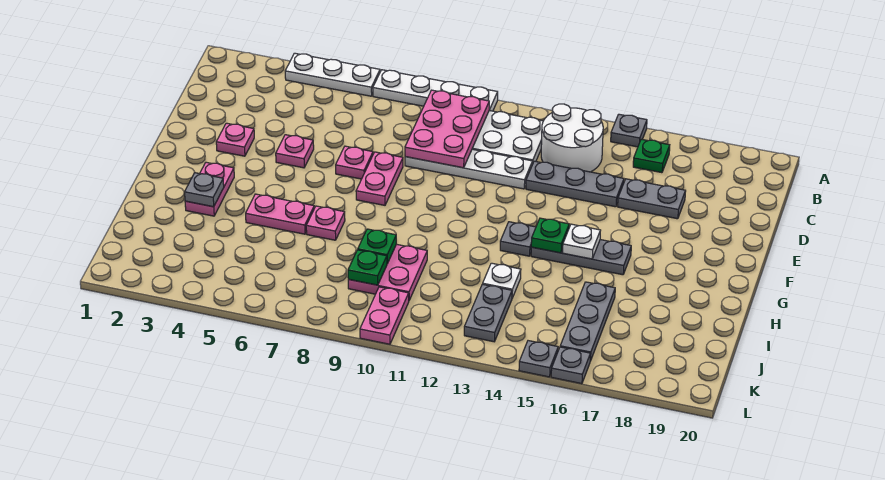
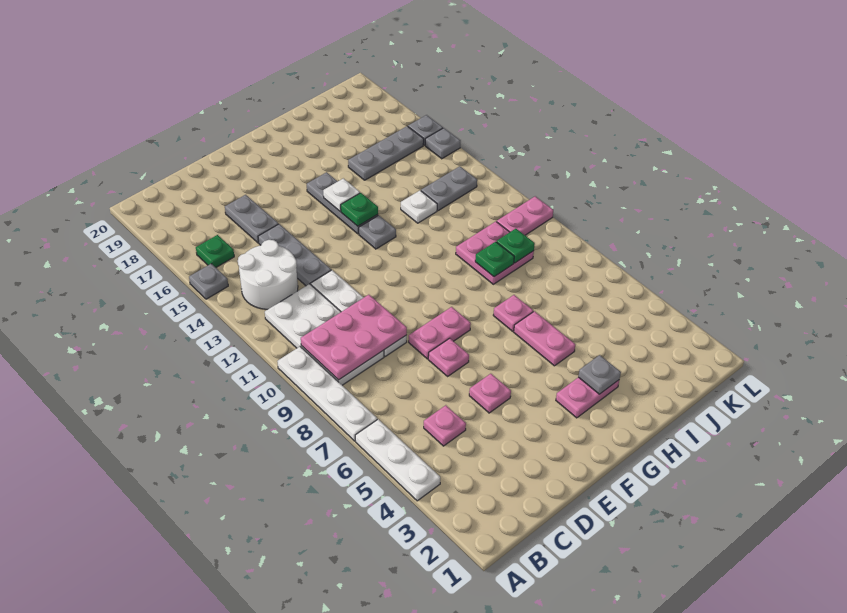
pink plate E3 level 1 -> pink plate C5 level 1

